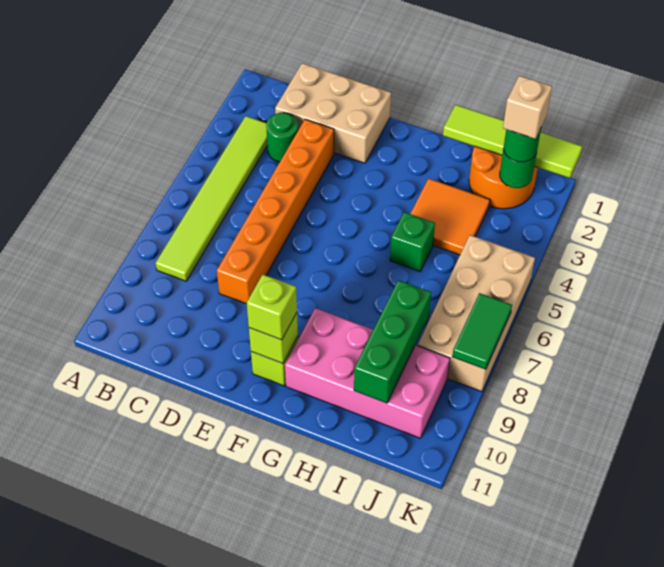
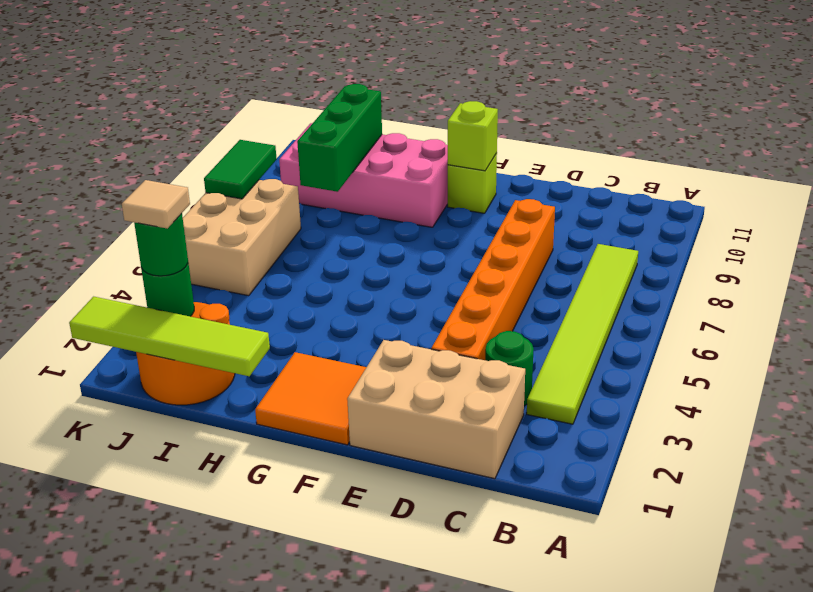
lime brick F10 level 3 -> none
orange tile H3:I4 level 1 -> orange tile F1:G2 level 1
green brick H5 level 1 -> none
tan brick J2 level 4 -> tan tile J2 level 4
tan brick J5:K8 level 1 -> tan brick J5:K7 level 1

